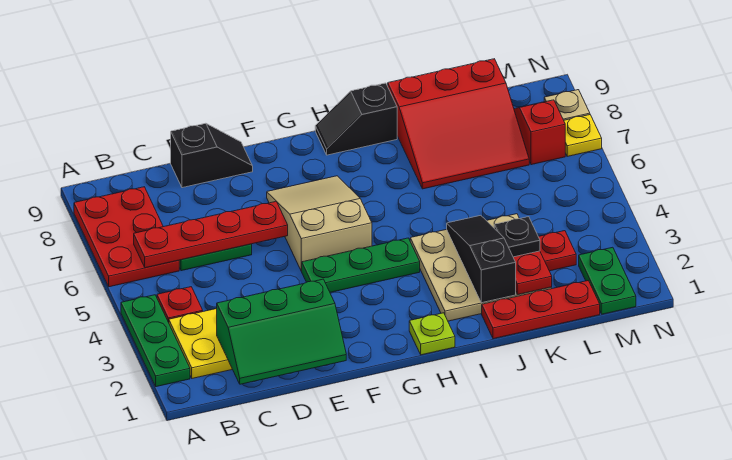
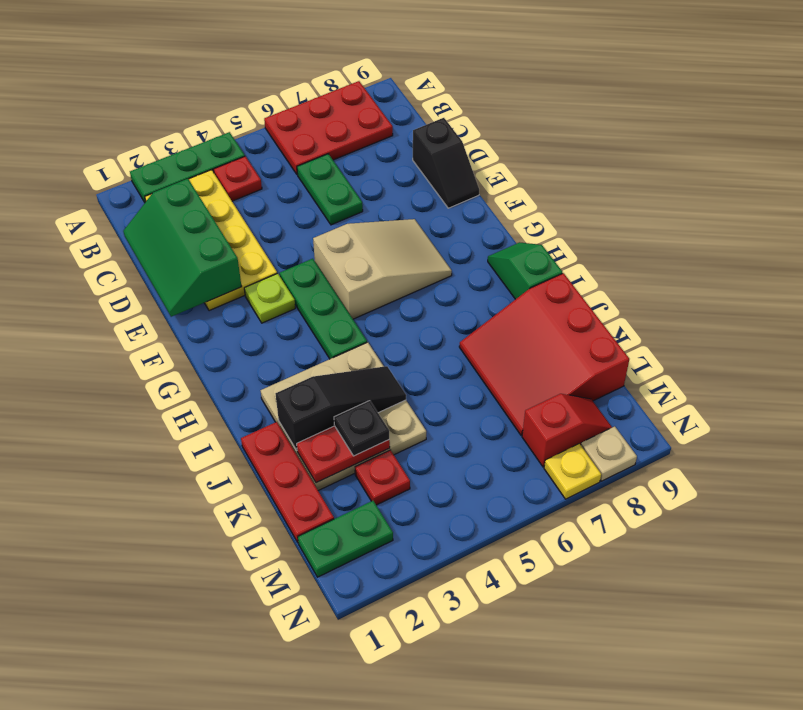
red plate B6:E6 level 2 -> none
lime plate H1 level 1 -> lime plate F3 level 1
black slope H9:I9 level 1 top I -> green slope H9:I9 level 1 top I

